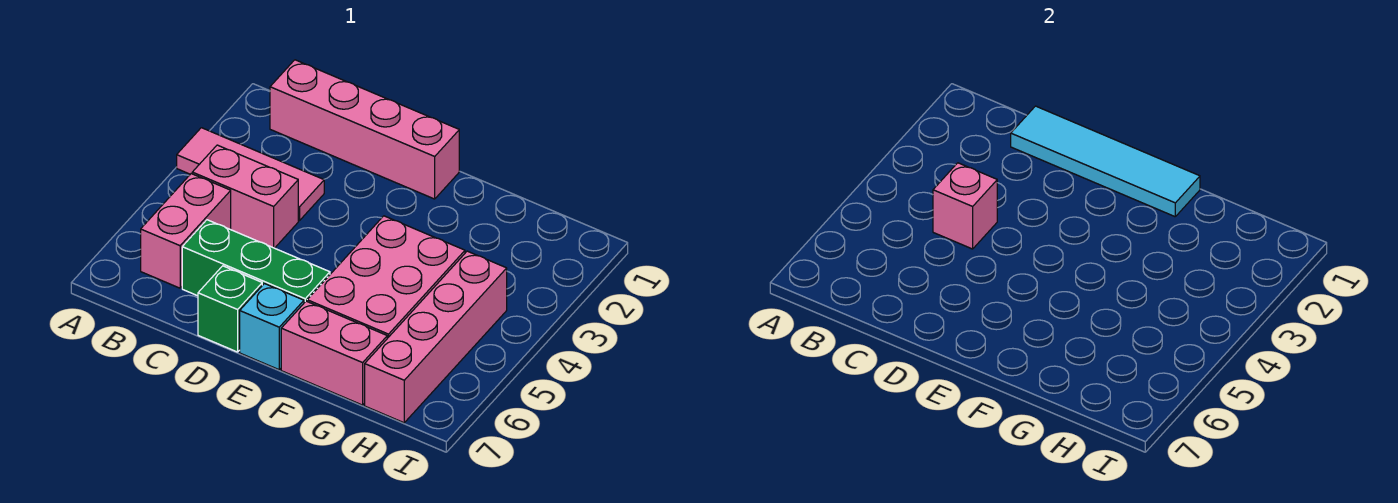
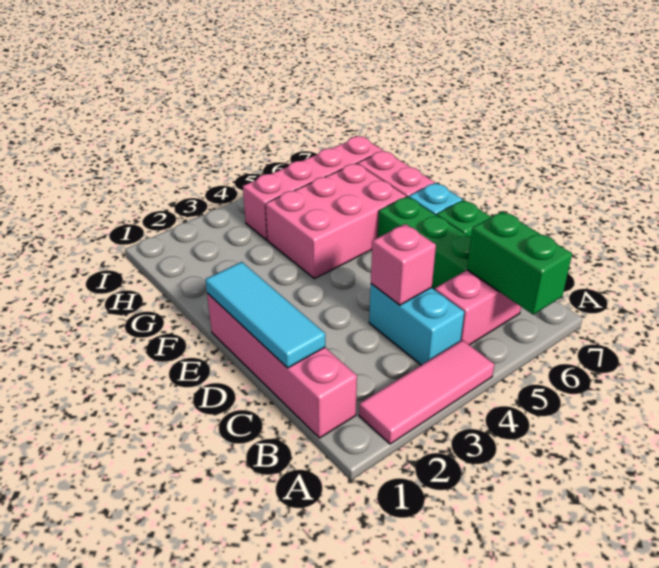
pink tile A3:C3 level 1 -> pink tile A2:A4 level 1
none -> green brick A6:B6 level 2
pink brick B4:C4 level 1 -> cyan brick B4:C4 level 1
cyan tile C1:F1 level 2 -> cyan tile C1:E1 level 2

